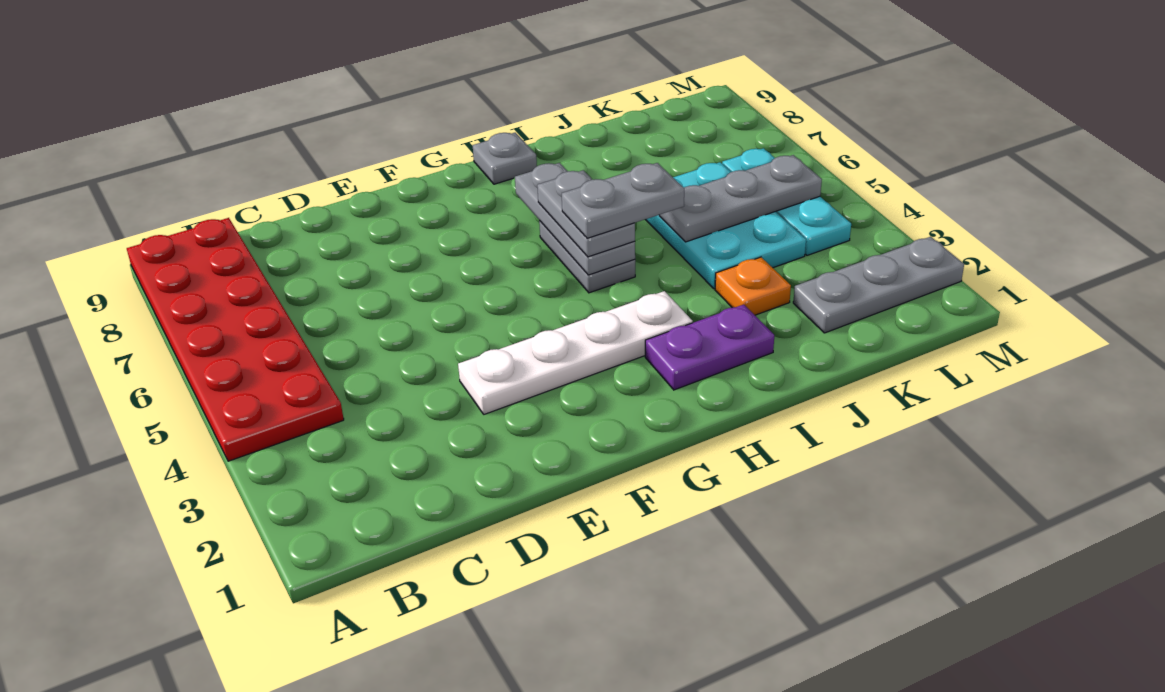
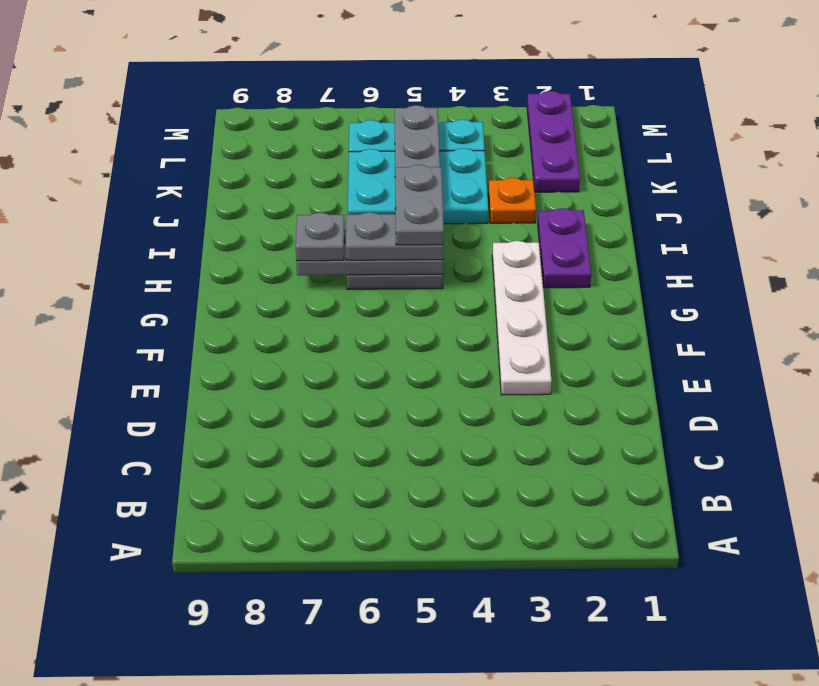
red plate A4:B9 level 1 -> none
grey plate H9 level 1 -> grey plate H7 level 3
grey plate K2:M2 level 1 -> purple plate K2:M2 level 1

